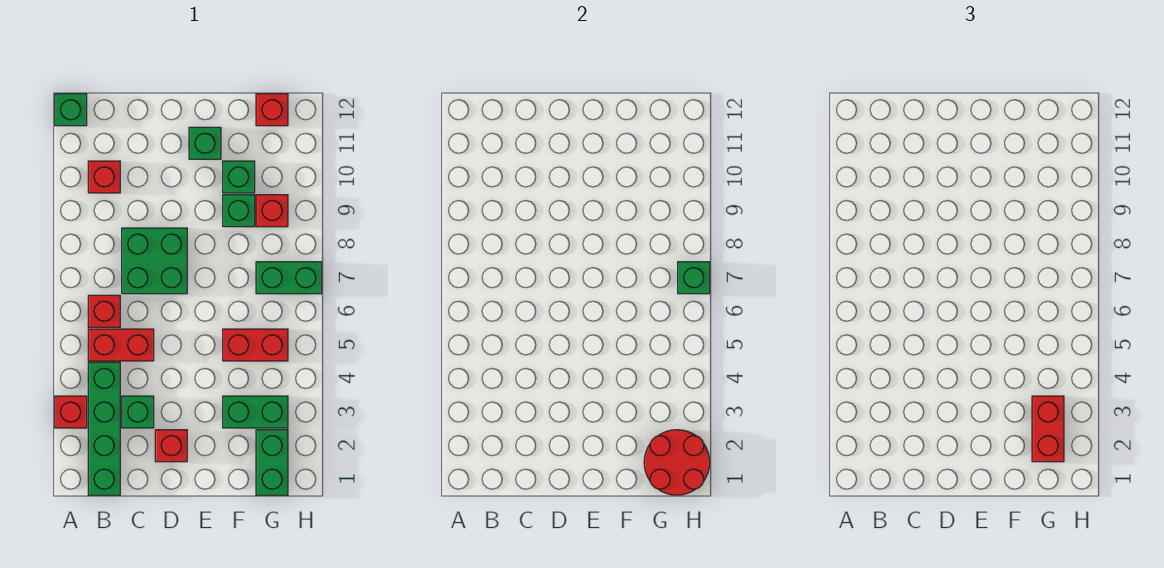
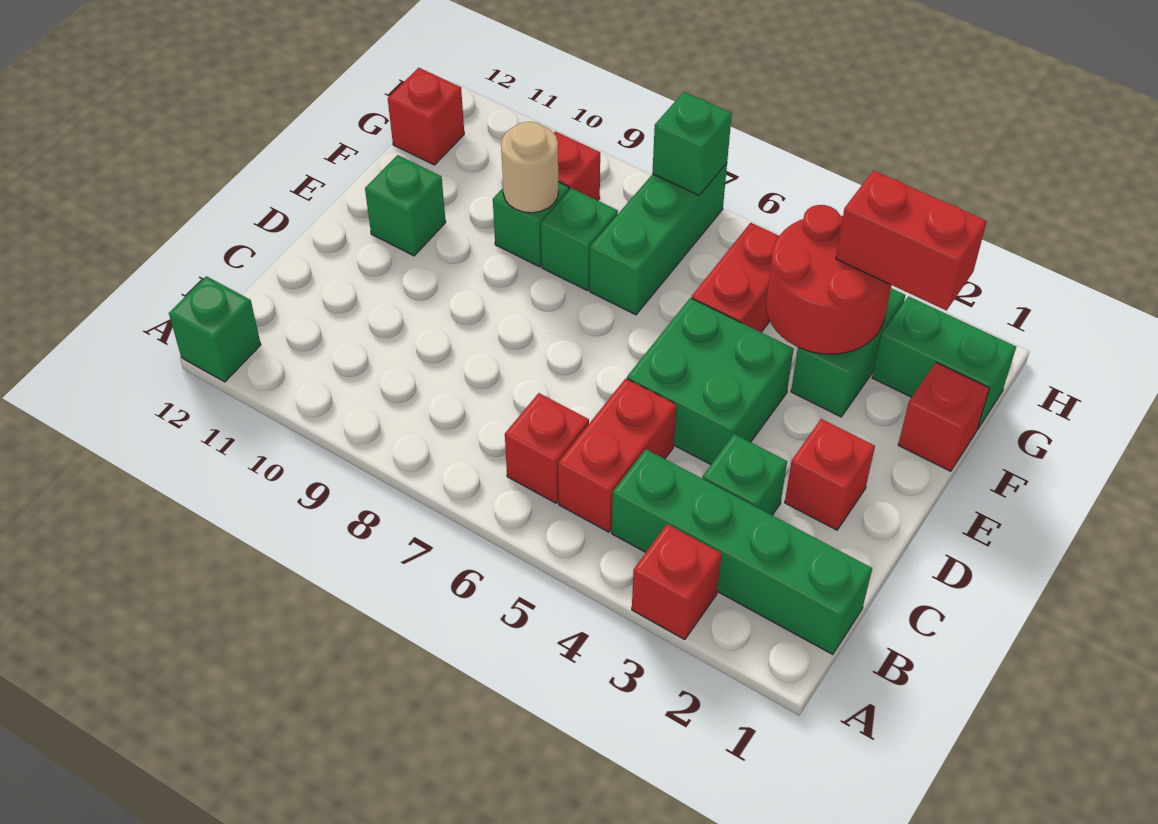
red brick B10 level 1 -> red brick F1 level 1
green brick C7:D8 level 1 -> green brick D4:E5 level 1
none -> tan round brick F9 level 2
green brick F10 level 1 -> green brick F8 level 1
red round brick G1:H2 level 2 -> red round brick F3:G4 level 2
green brick G7:H7 level 1 -> green brick F7:H7 level 1

